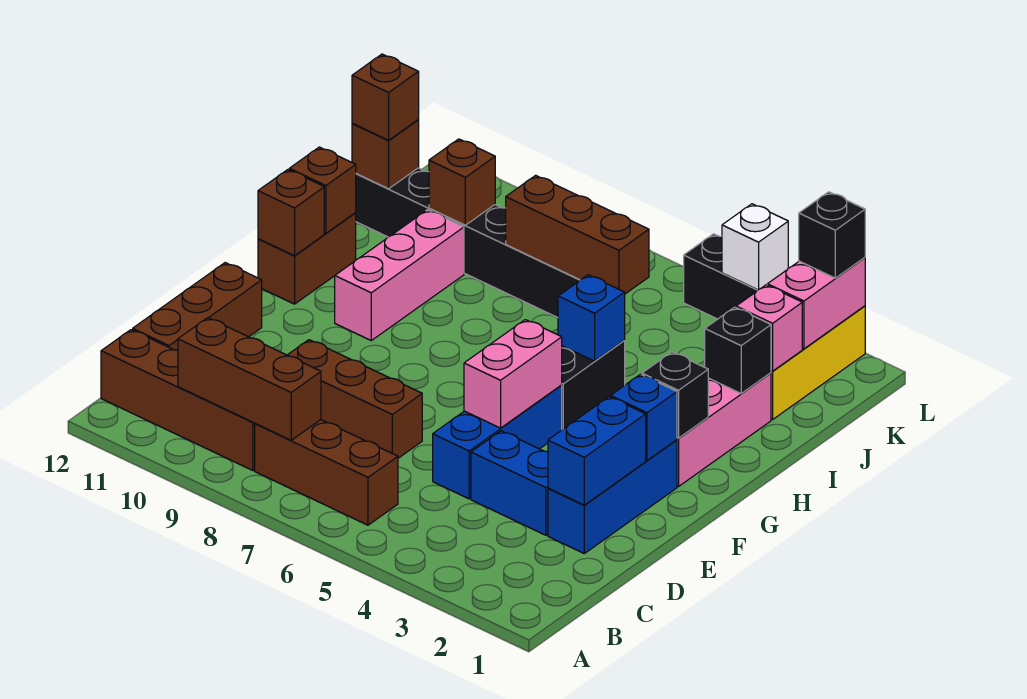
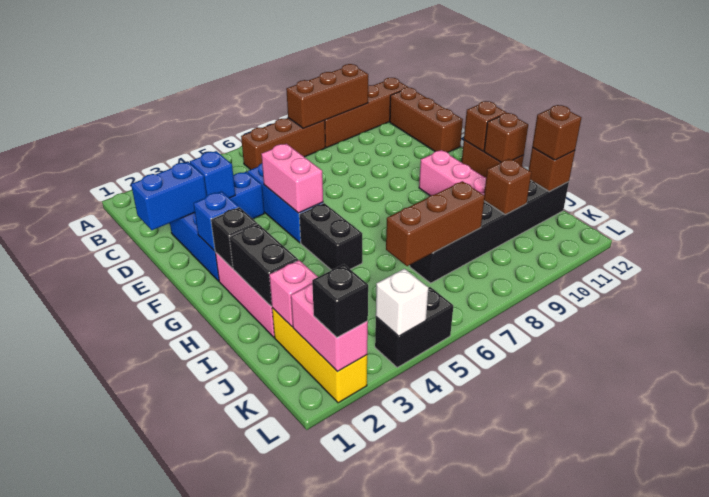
blue brick D2:E2 level 2 -> blue brick D1:D2 level 2
brown brick D7:D9 level 1 -> none
blue brick H5 level 2 -> blue brick D3 level 2
black brick I2 level 2 -> black brick H2:I2 level 2

